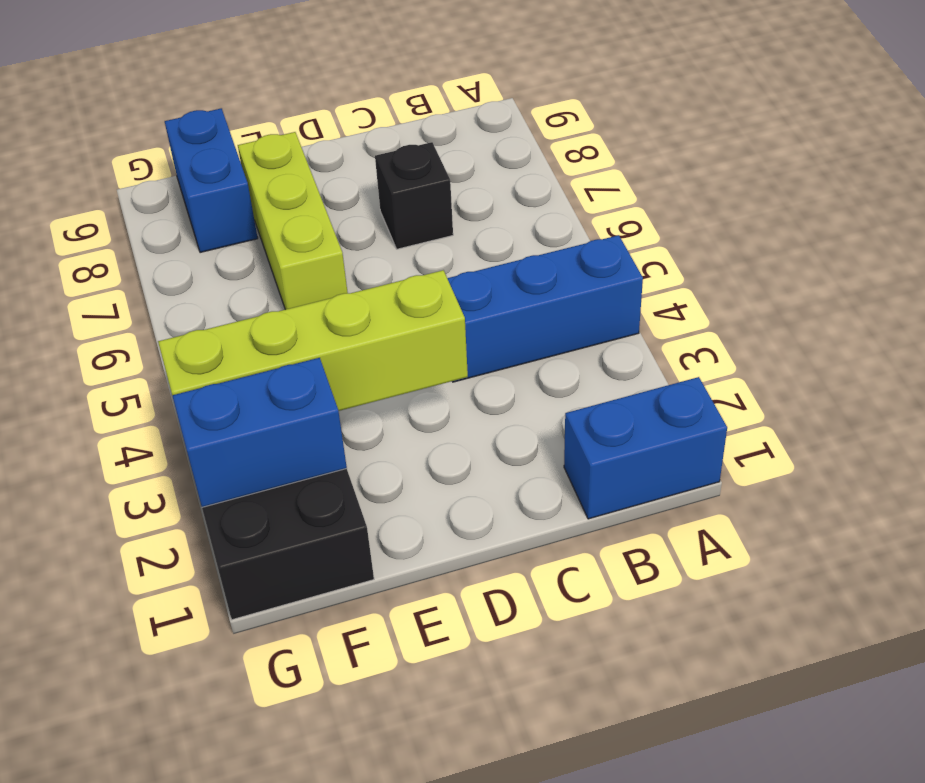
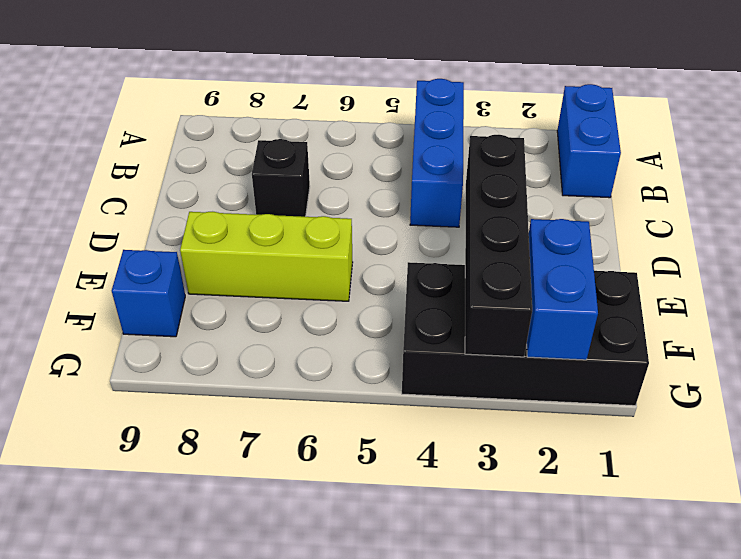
lime brick D3:G3 level 2 -> black brick D3:G3 level 2
blue brick F8:F9 level 1 -> blue brick F9 level 1

